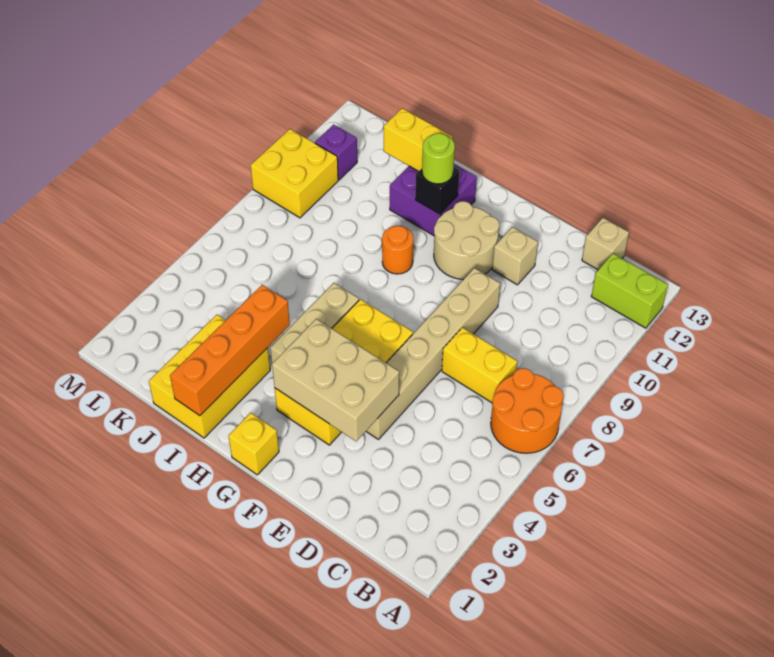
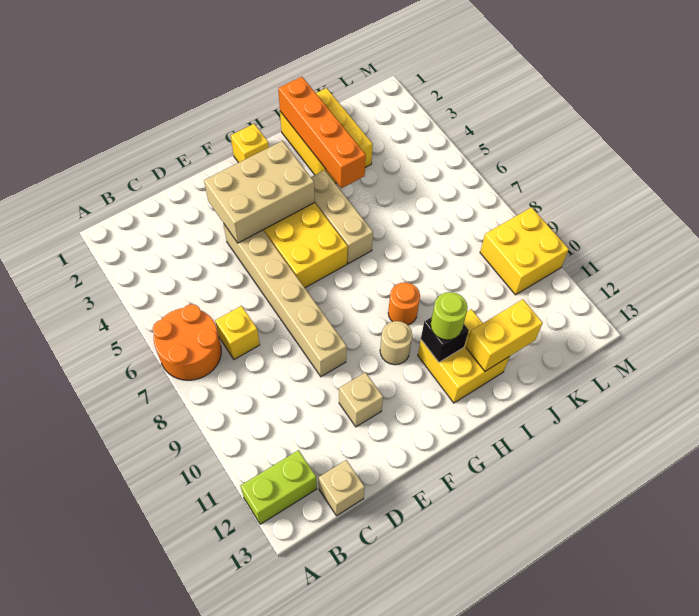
yellow brick C7:D7 level 1 -> yellow brick C7 level 1
tan round brick F10:G11 level 1 -> tan round brick G10 level 1
purple brick H11:I12 level 1 -> yellow brick H11:I12 level 1
purple brick L11 level 1 -> none

